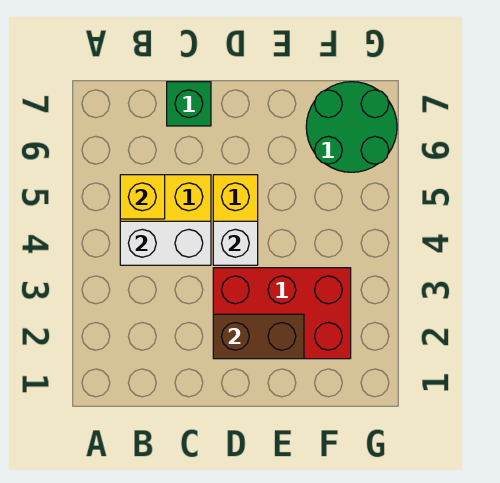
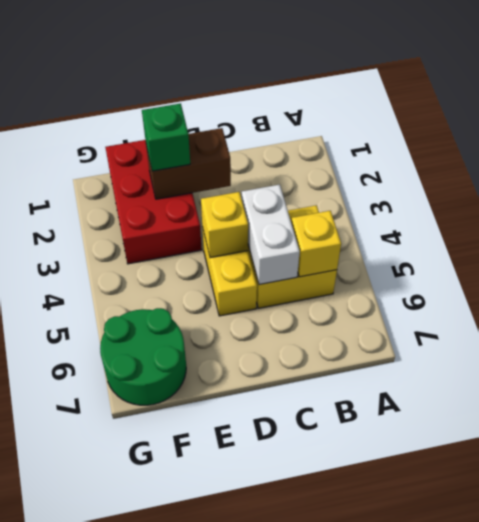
white brick B4:C4 level 2 -> white brick C4:C5 level 2
green brick C7 level 1 -> green brick E2 level 3
red brick D2:F3 level 1 -> red brick E1:F3 level 1
white brick D4 level 2 -> yellow brick D4 level 2

